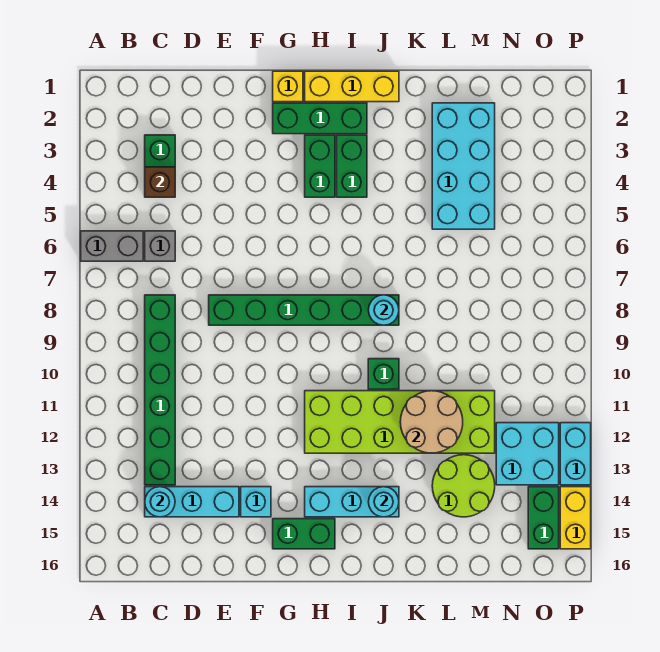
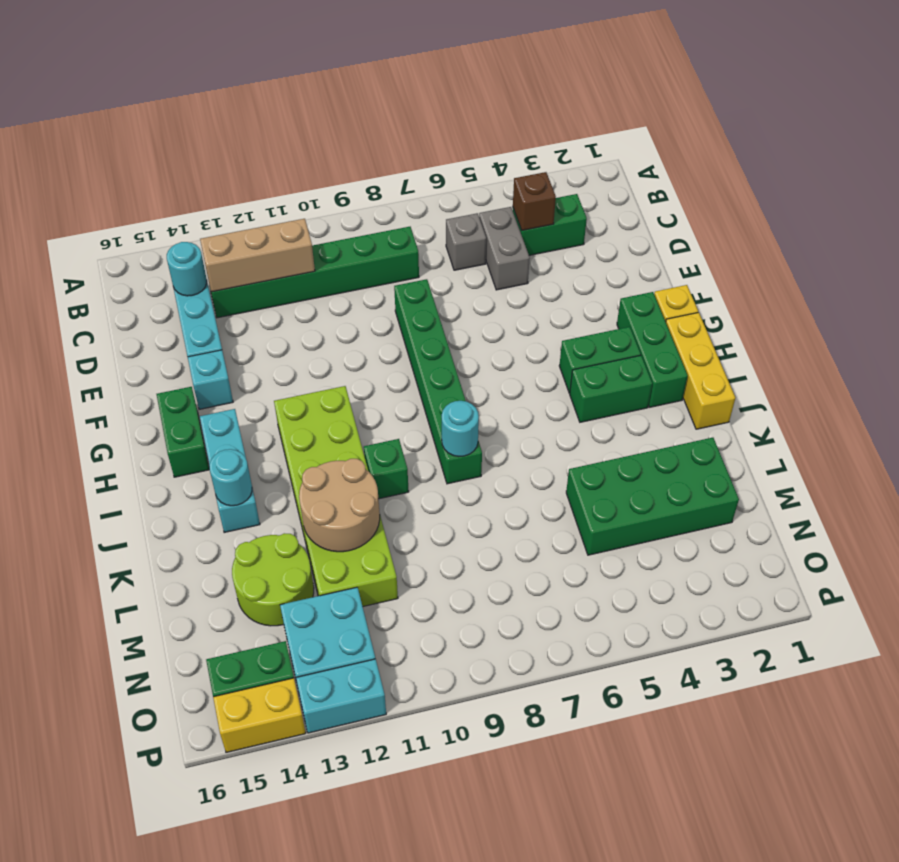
grey brick A6:B6 level 1 -> grey brick C5:D5 level 1
none -> tan brick C11:C13 level 2
cyan brick L2:M5 level 1 -> green brick L2:M5 level 1

